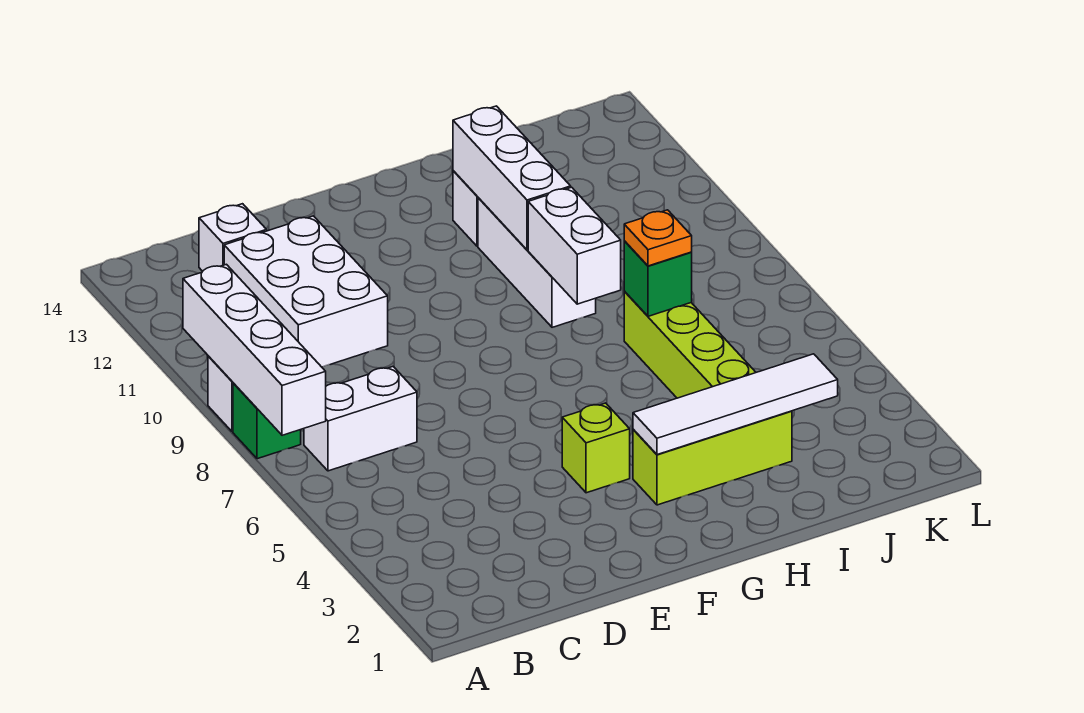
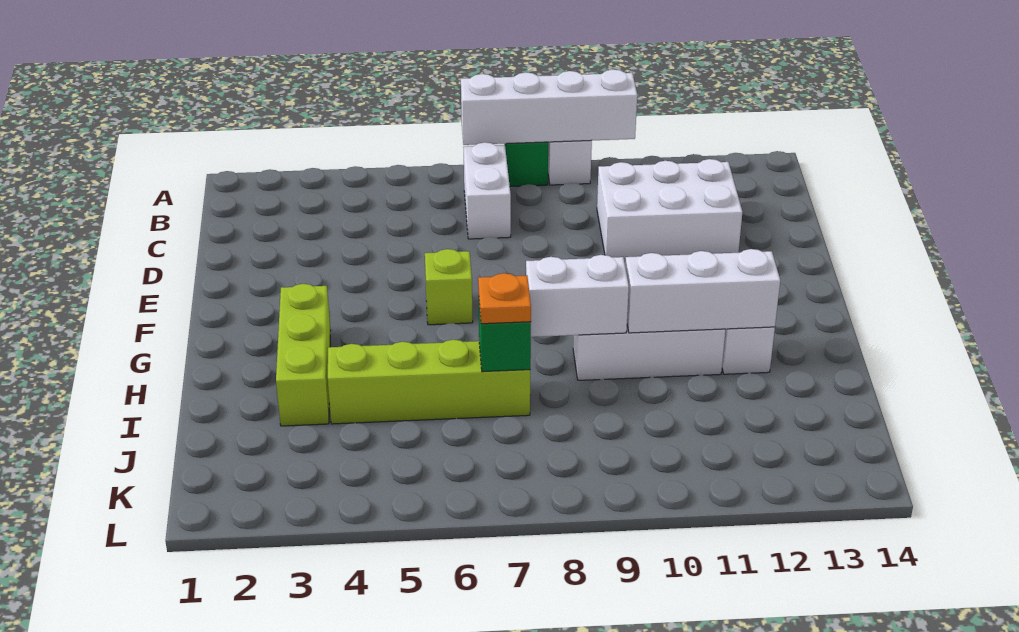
white brick C13 level 1 -> none
lime brick F4 level 1 -> lime brick F6 level 1
white tile G3:J3 level 2 -> none

